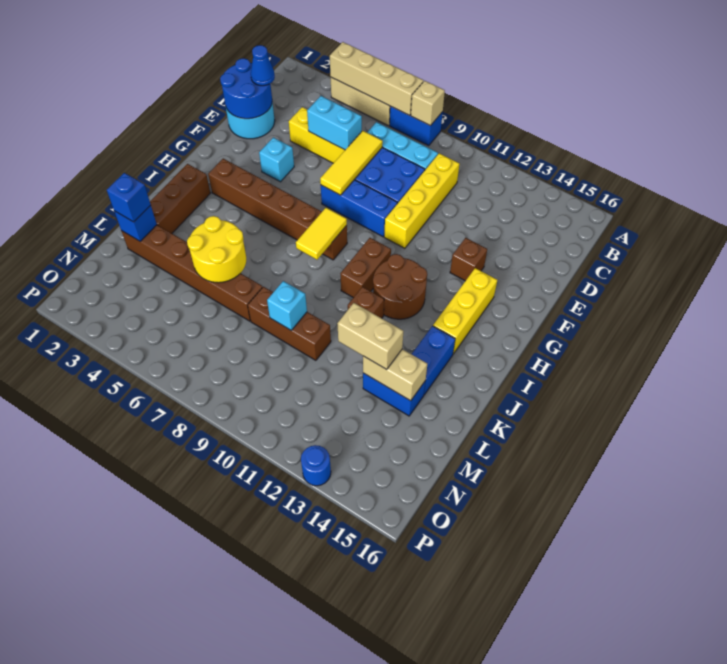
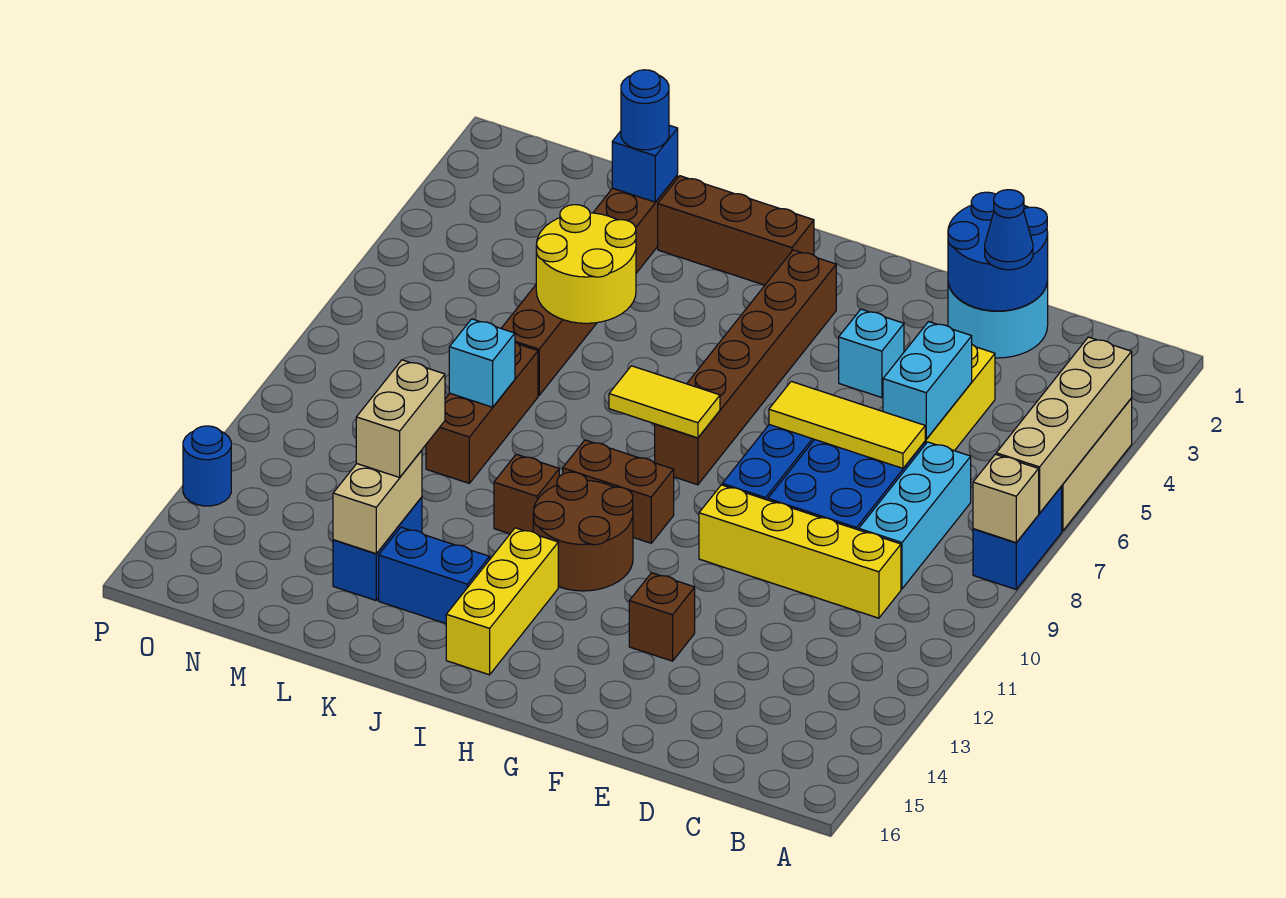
yellow brick G14:I14 level 1 -> yellow brick I13:I15 level 1
blue brick L2 level 3 -> blue round brick L2 level 3

